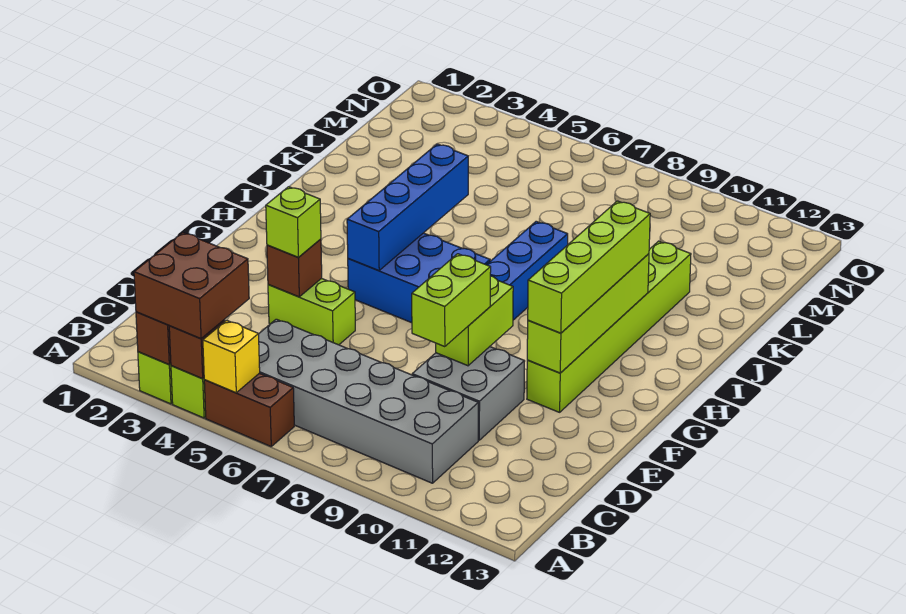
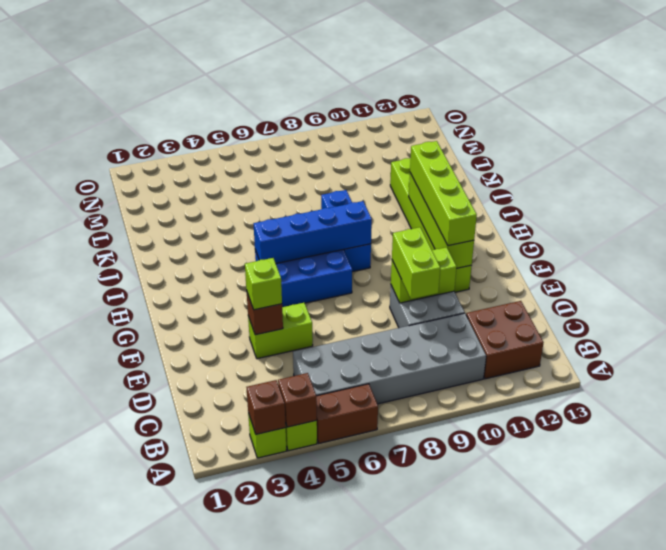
brown brick A3:B4 level 3 -> brown brick B11:C12 level 1
yellow brick A5 level 2 -> none
lime brick E9:F9 level 2 -> lime brick E9:E10 level 2
blue brick G5:J5 level 2 -> blue brick H5:H8 level 2

